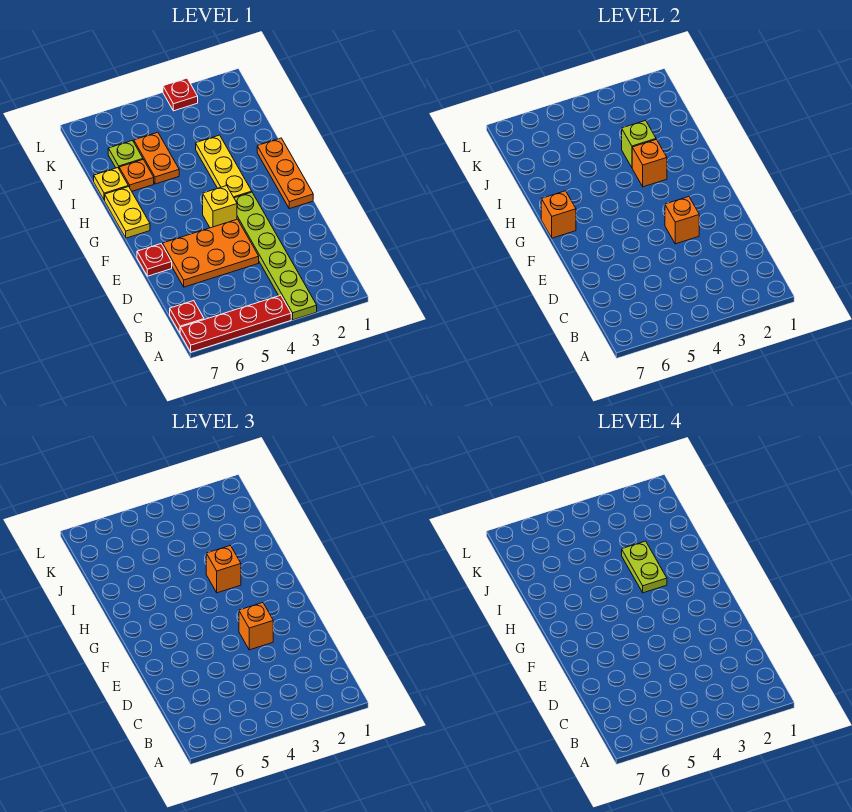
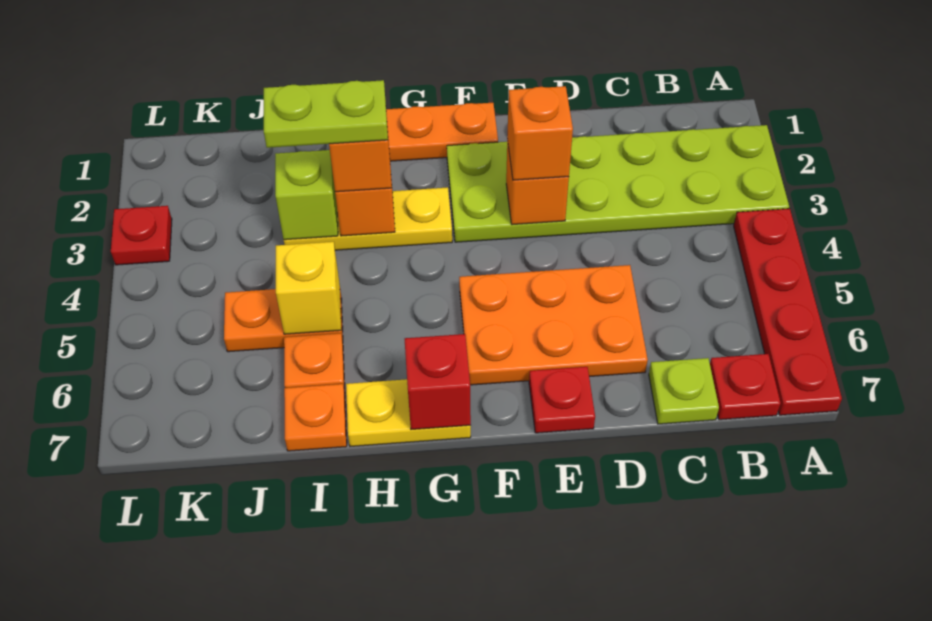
lime plate A3:F3 level 1 -> lime plate A2:F3 level 1
orange plate D4:E6 level 1 -> orange plate D5:F6 level 1
yellow brick F4 level 1 -> yellow brick I5 level 2
orange brick G7 level 2 -> red brick G7 level 2
yellow plate I7 level 1 -> orange plate I7 level 1
lime plate J6 level 1 -> lime plate C7 level 1

